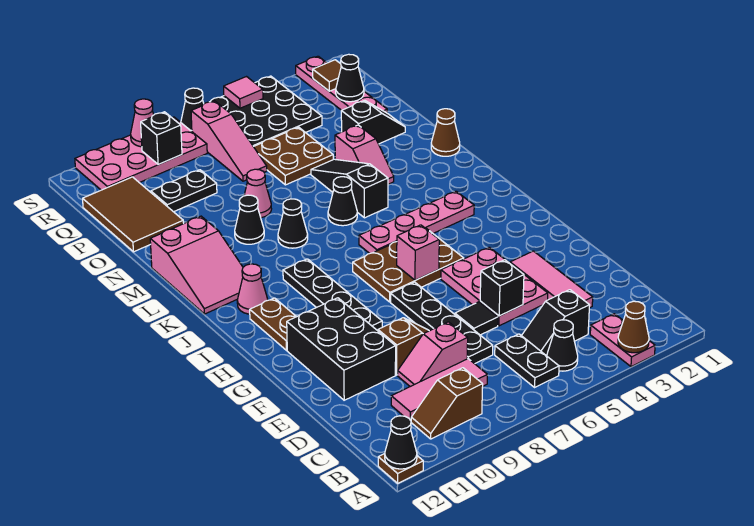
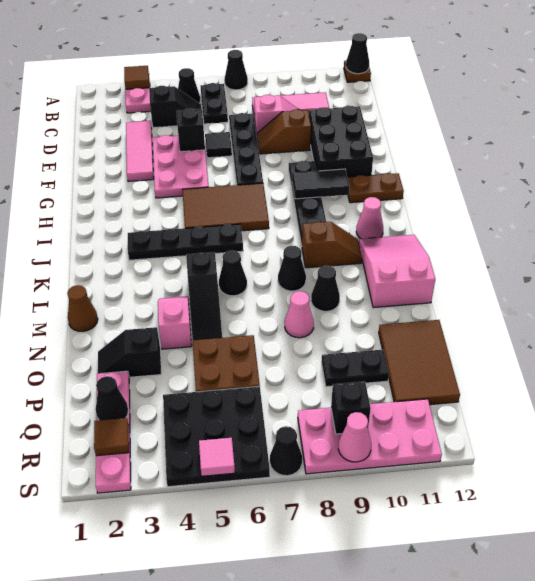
brown cone A3 level 2 -> brown tile A3 level 2
none -> black cone A7 level 1
brown slope B9:B10 level 1 top 9 -> brown slope K9:K10 level 1 top 9
brown plate H5:I7 level 1 -> brown tile H5:I7 level 1
pink brick H6 level 2 -> none
none -> black tile H9:H10 level 2
brown plate H11:I11 level 1 -> brown plate H11:H12 level 1
pink plate J3:J6 level 1 -> black plate J3:J6 level 1
pink slope P7:R7 level 1 top R -> none

